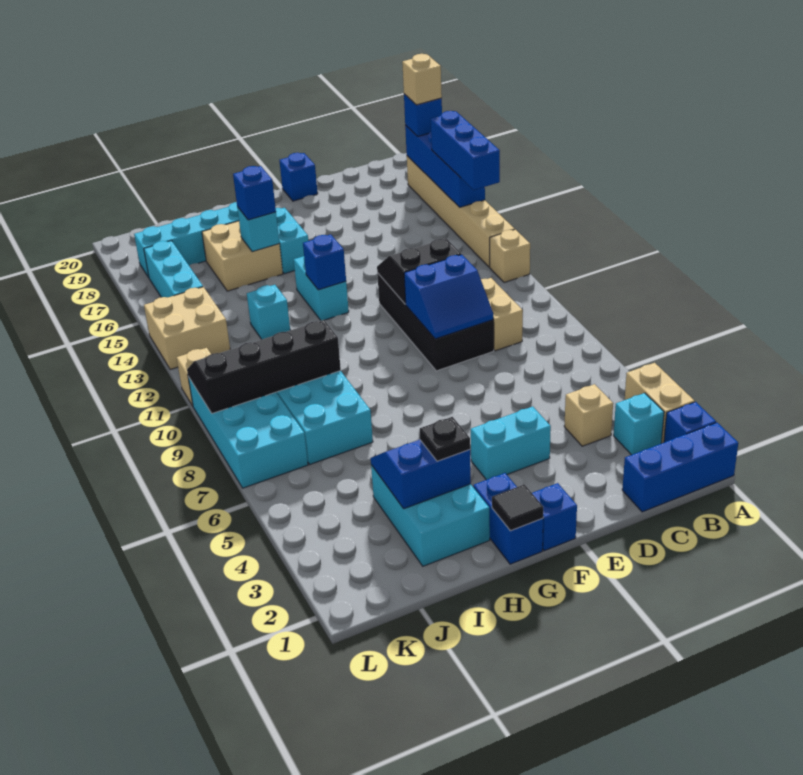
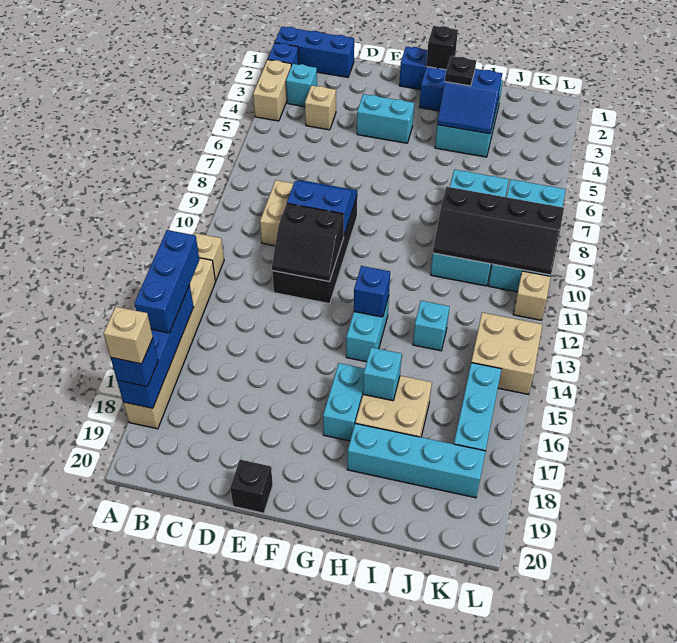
blue brick E20 level 1 -> black brick E20 level 1
black tile G1 level 2 -> black brick G1 level 2
blue brick H16 level 3 -> none

